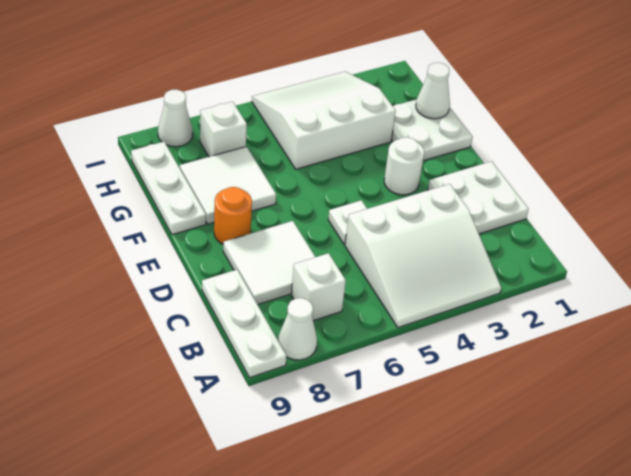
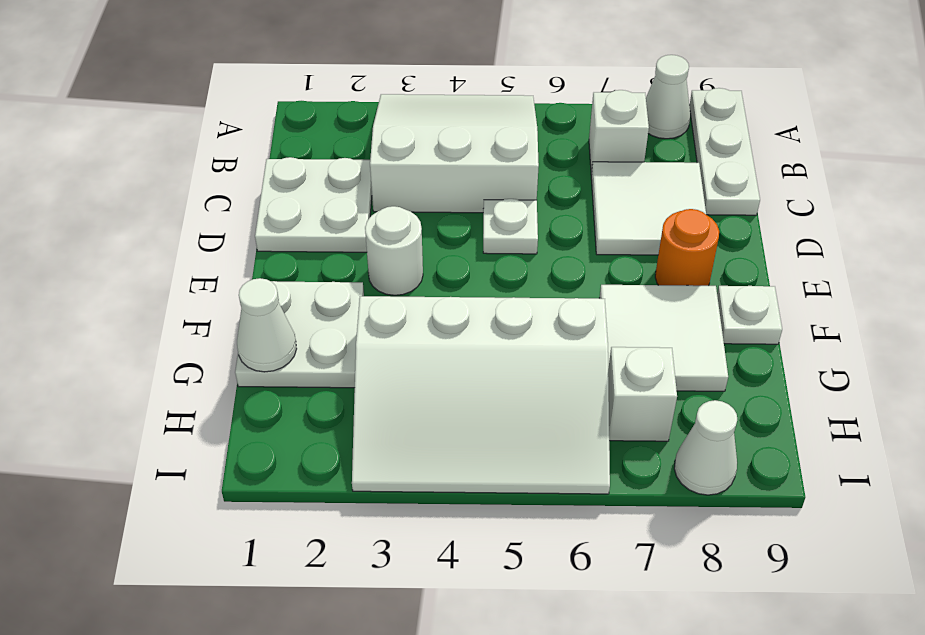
white plate F9:H9 level 1 -> white plate F9 level 1
white slope G3:I5 level 1 top G -> white slope G3:I6 level 1 top G

